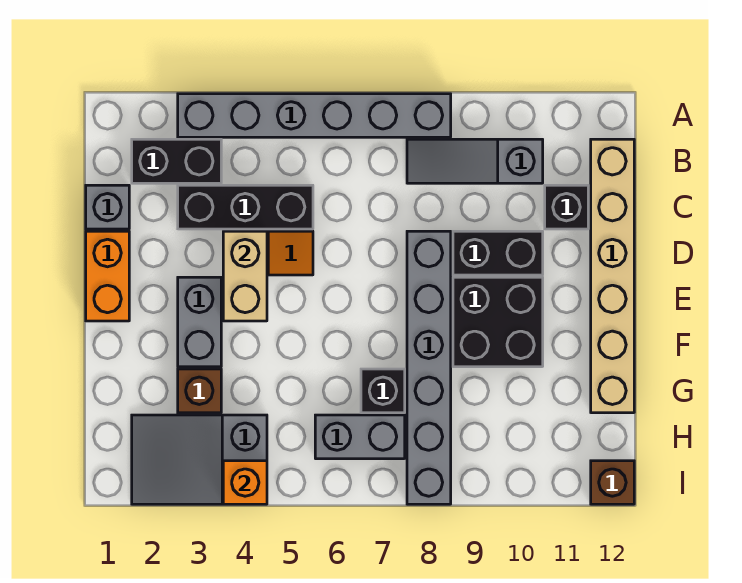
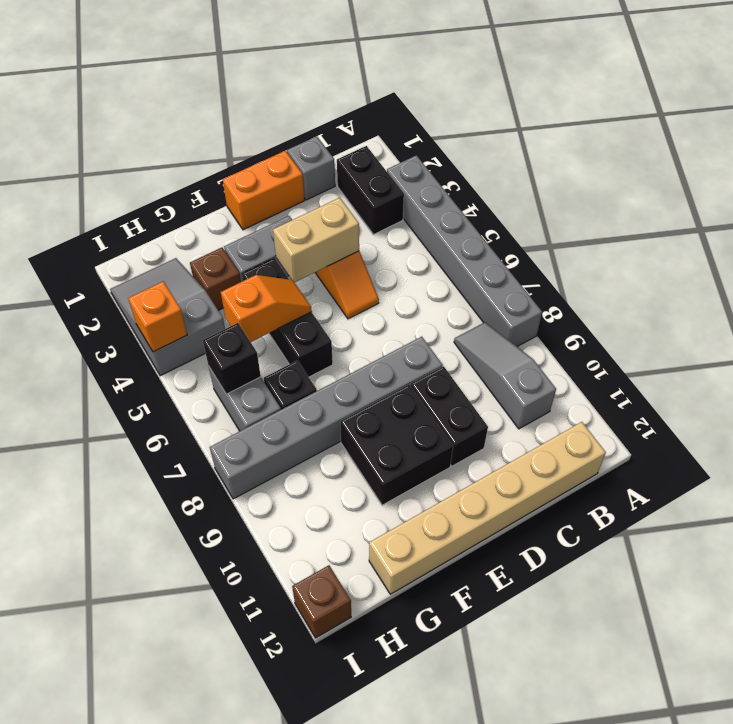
black brick C3:C5 level 1 -> black brick F4:F6 level 1
black brick C11 level 1 -> black brick H6 level 2
none -> orange slope F5:G5 level 2 top G

